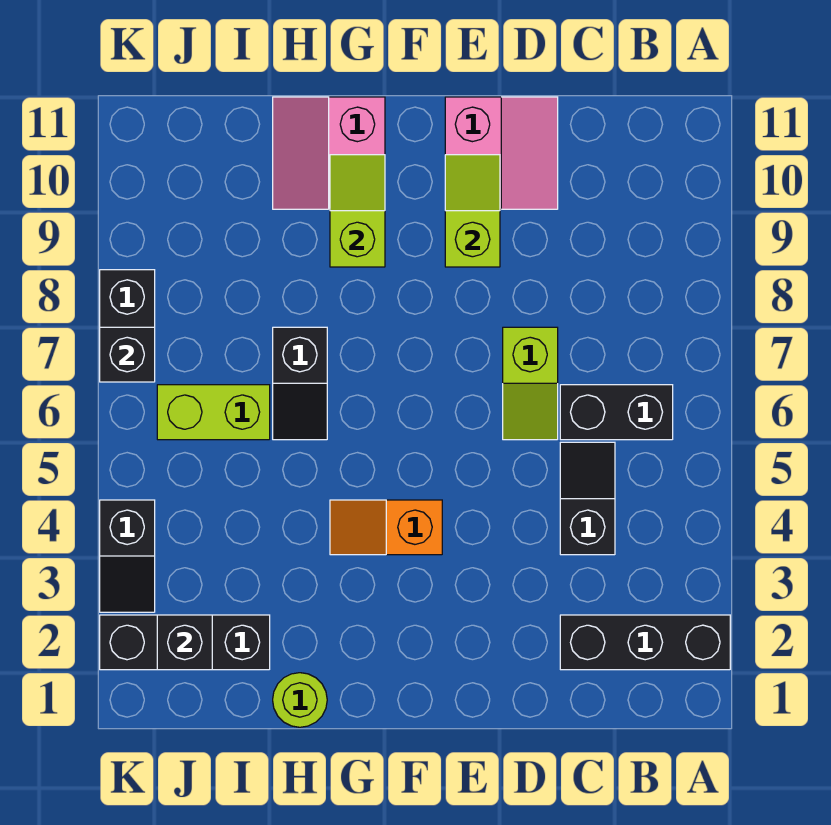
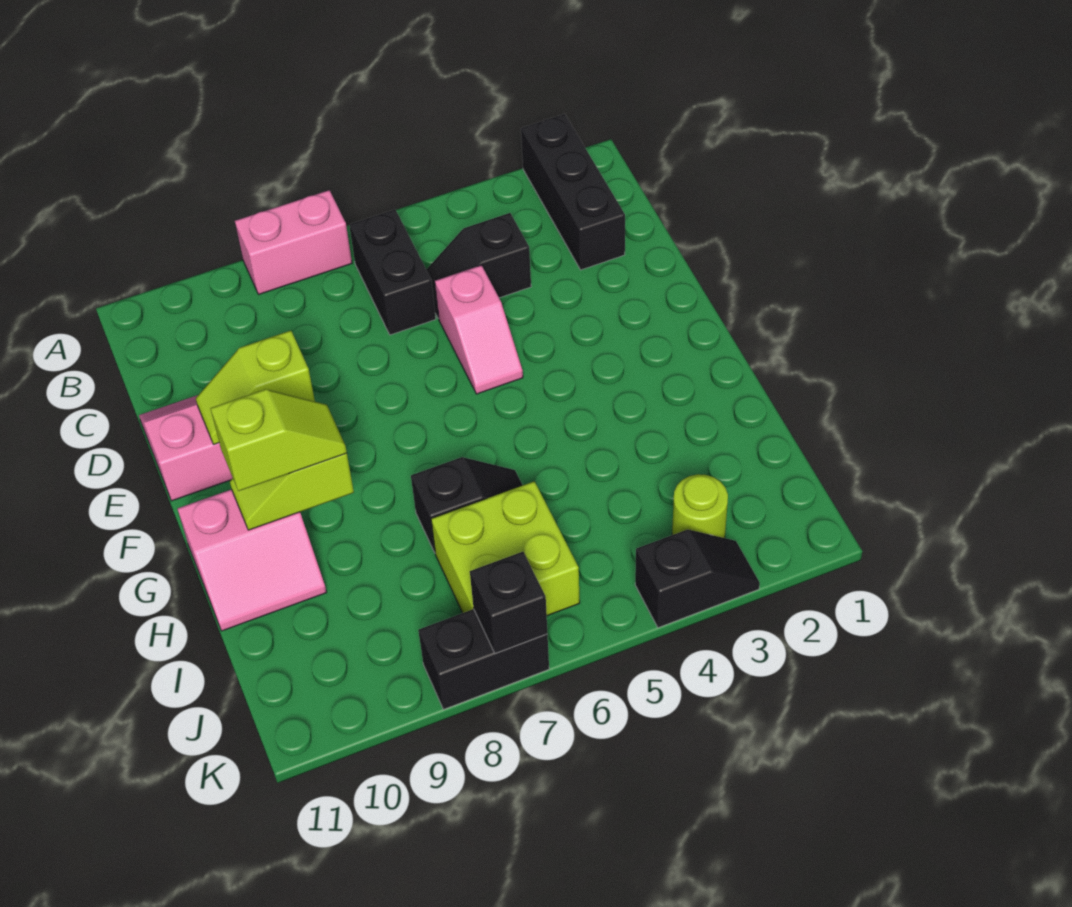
none -> pink brick A7:A8 level 1
none -> pink slope D5:E5 level 1 top D
lime slope D6:D7 level 1 top 7 -> lime slope G9:G10 level 3 top 10
orange slope F4:G4 level 1 top F -> none
lime round brick H1 level 1 -> lime round brick J3 level 1
black brick I2:K2 level 1 -> none
lime brick I6:J6 level 1 -> lime brick I6:J7 level 1
black brick J2 level 2 -> none

